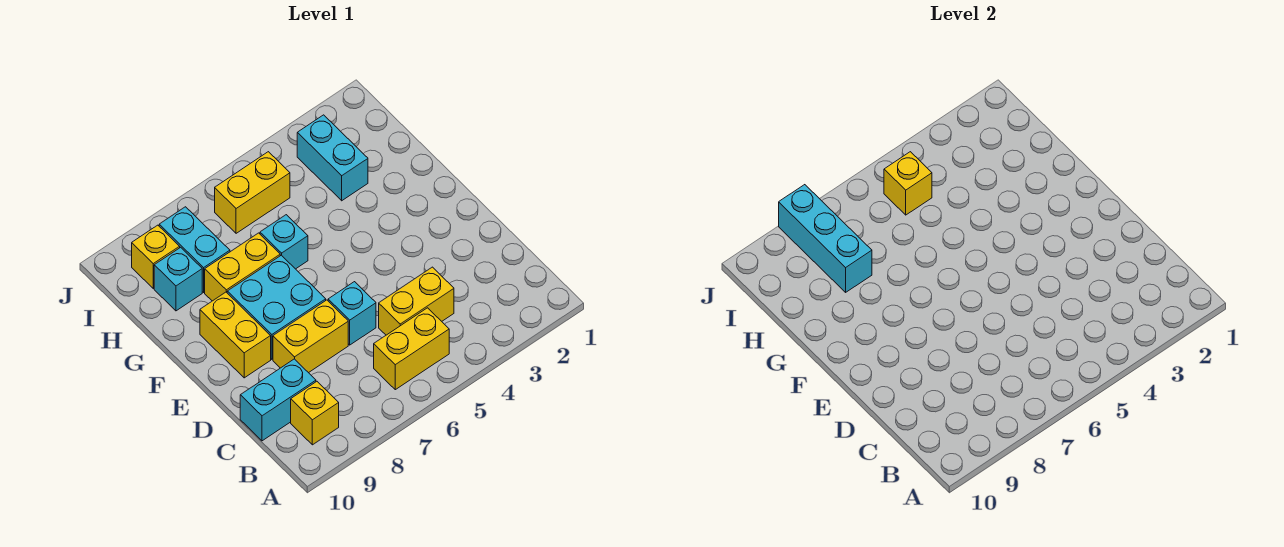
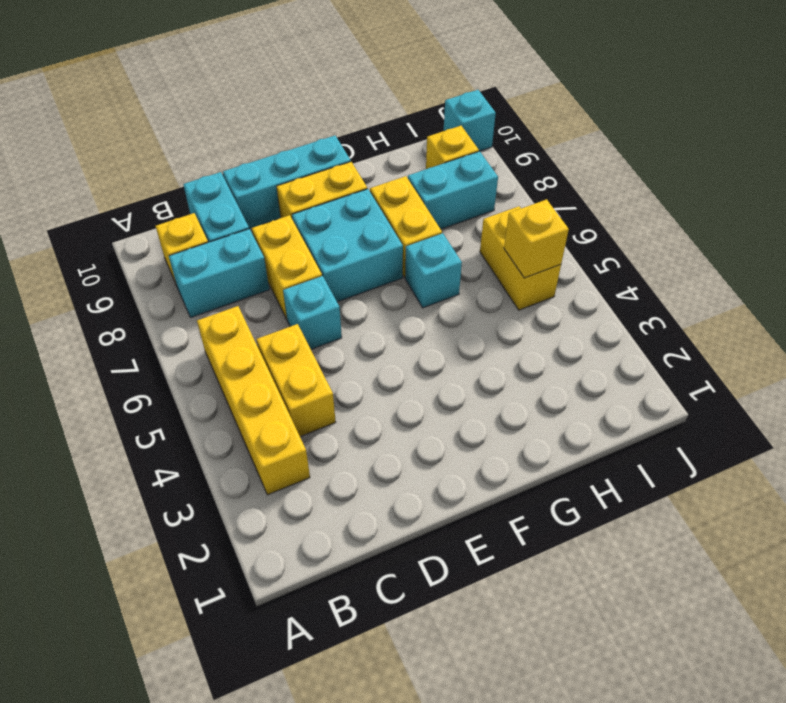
yellow brick B5:B6 level 1 -> yellow brick B3:B6 level 1
cyan brick H3:I3 level 1 -> cyan brick B8:C8 level 1
cyan brick H8:J8 level 2 -> cyan brick D10:F10 level 1
cyan brick H9 level 1 -> cyan brick J10 level 1

